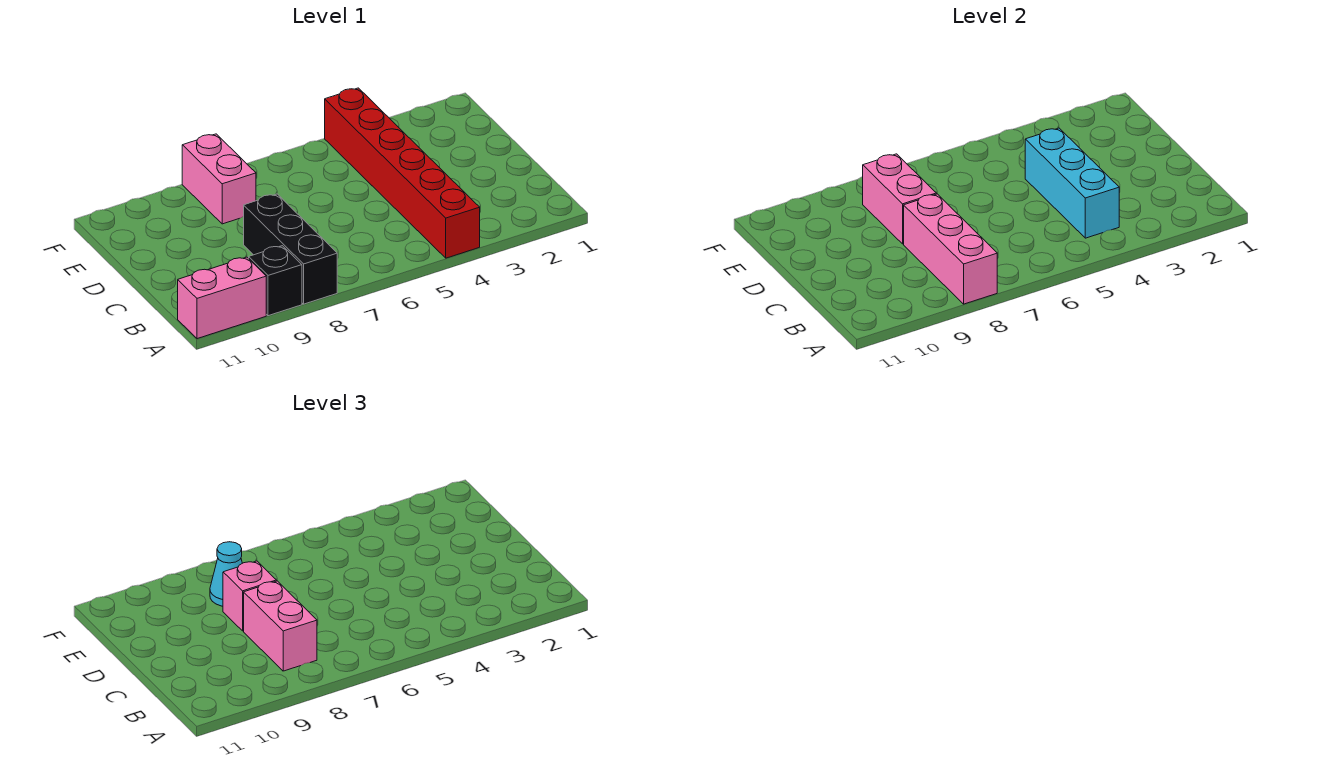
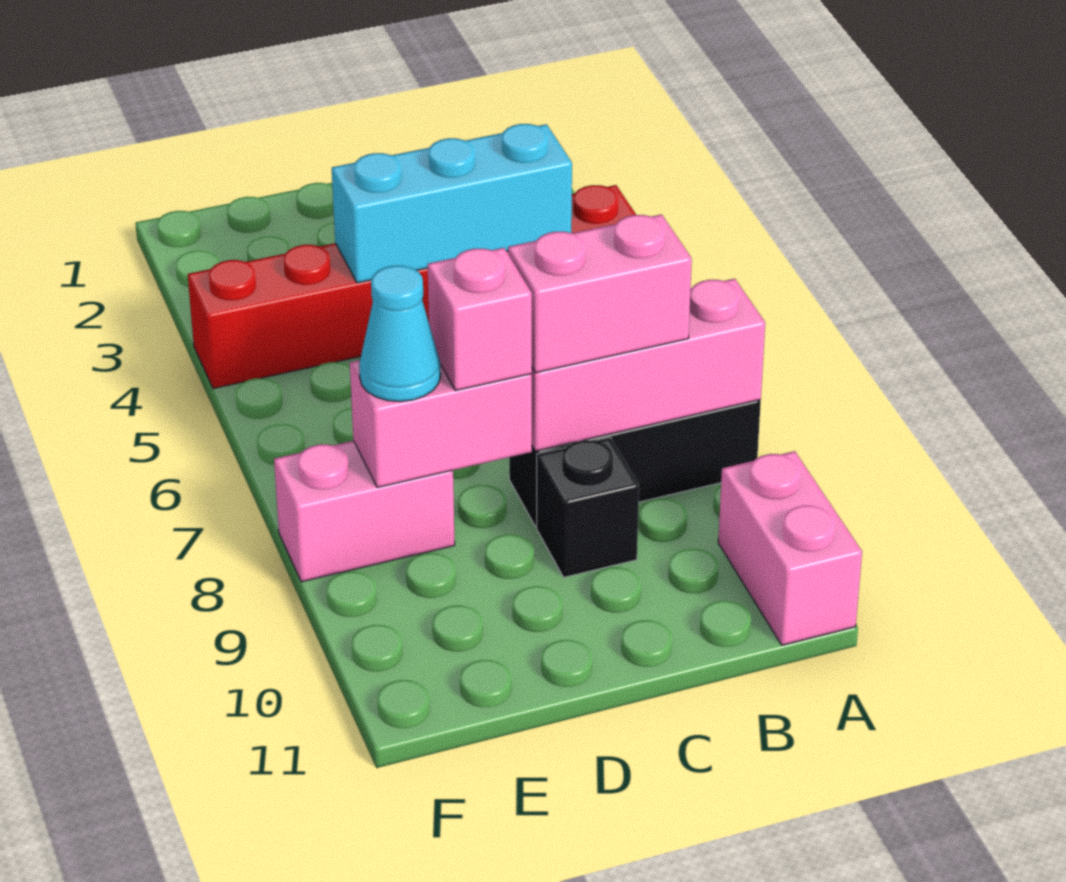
black brick A9 level 1 -> black brick C9 level 1

